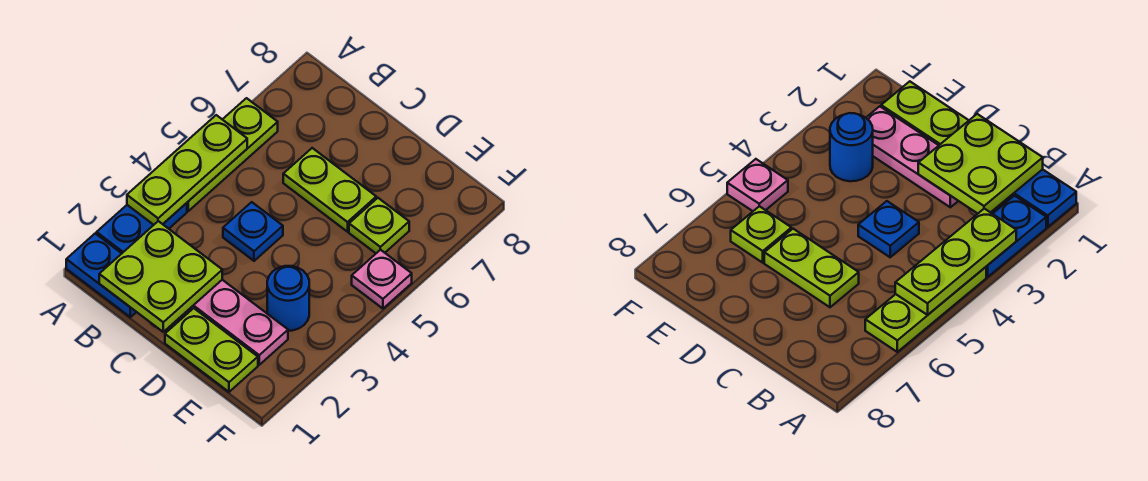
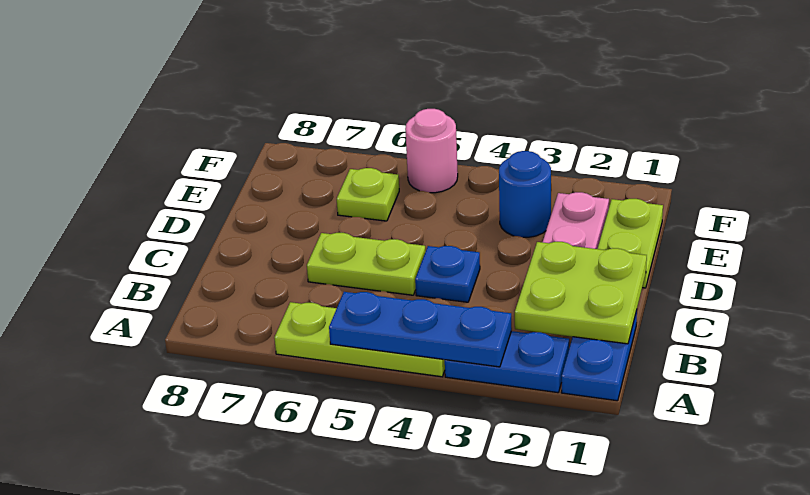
lime plate A3:A5 level 2 -> blue plate A3:A5 level 2
lime plate C6:D6 level 1 -> lime plate C5:C6 level 1
pink plate F5 level 1 -> pink round brick F5 level 1

